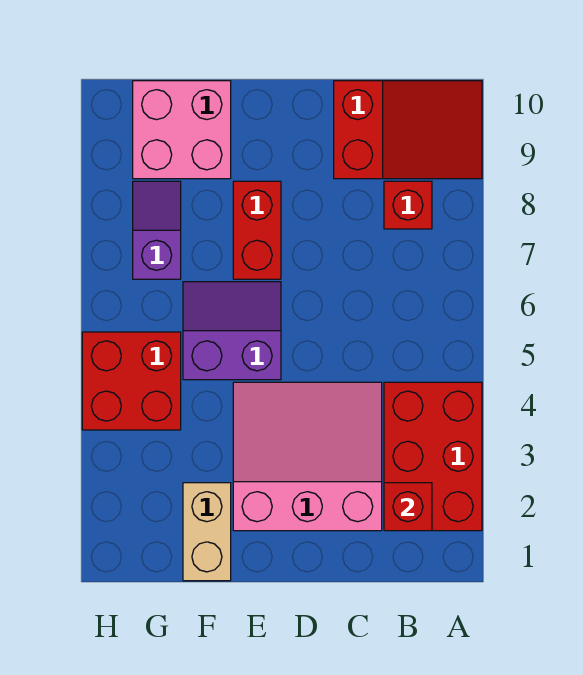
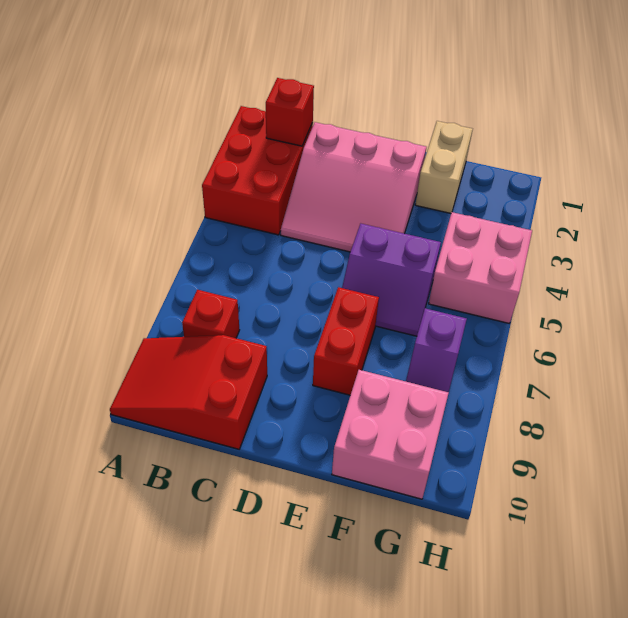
red brick G4:H5 level 1 -> pink brick G4:H5 level 1

